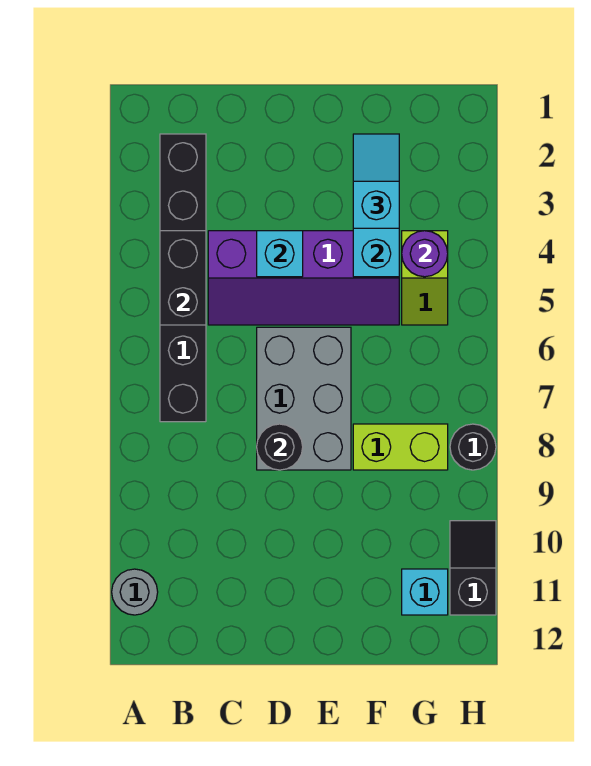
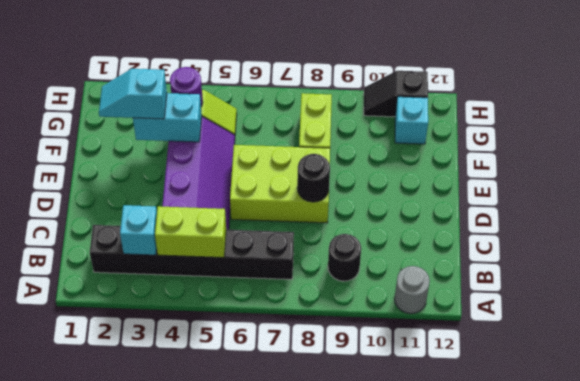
black brick B4:B5 level 2 -> lime brick B4:B5 level 2
cyan brick D4 level 2 -> cyan brick B3 level 2
grey brick D6:E8 level 1 -> lime brick D6:E8 level 1
black round brick H8 level 1 -> black round brick B9 level 1

